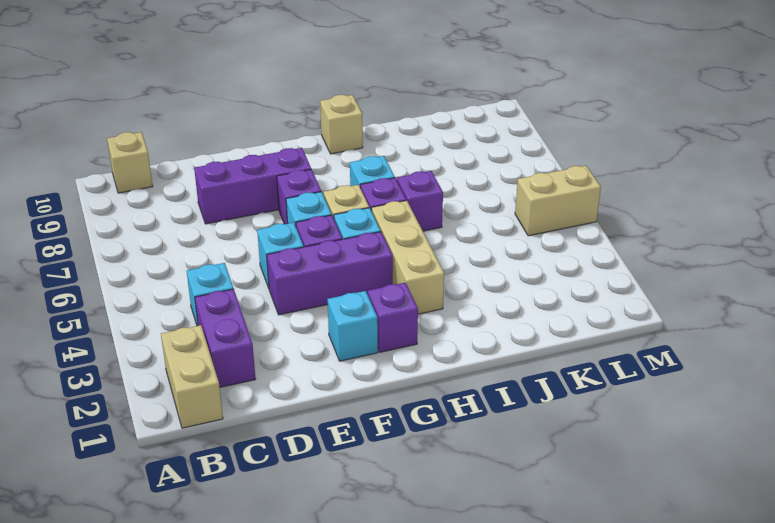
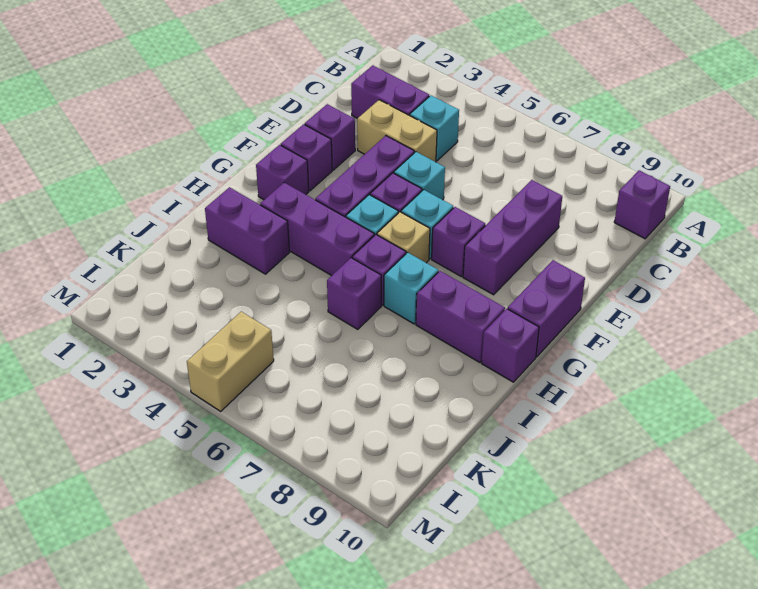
tan brick B1:B2 level 1 -> tan brick D3:D4 level 1
tan brick B10 level 1 -> purple brick B10 level 1
none -> purple brick E2 level 1
cyan brick F2 level 1 -> purple brick F2 level 1
none -> purple brick F10:G10 level 1
tan brick H3:H5 level 1 -> purple brick H3:H5 level 1
none -> purple brick H8:H9 level 1
tan brick H10 level 1 -> purple brick H10 level 1
none -> purple brick I2:I3 level 1

